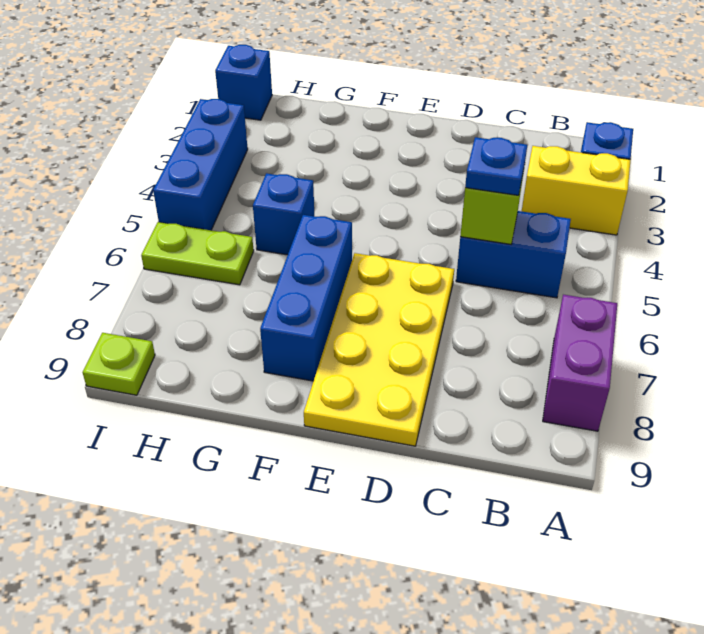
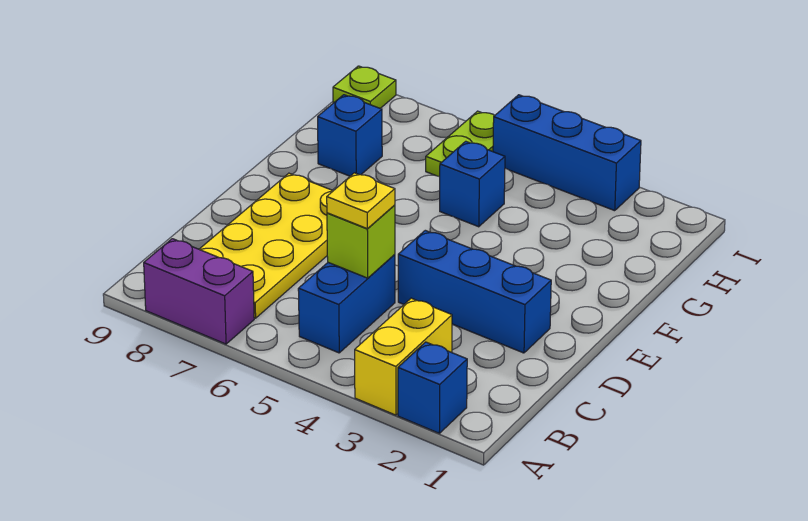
blue plate C5 level 3 -> yellow plate C5 level 3
yellow plate D6:E9 level 1 -> yellow plate B7:E8 level 1
blue brick F6:F8 level 1 -> blue brick D2:D4 level 1
blue brick I1 level 1 -> blue brick G8 level 1

